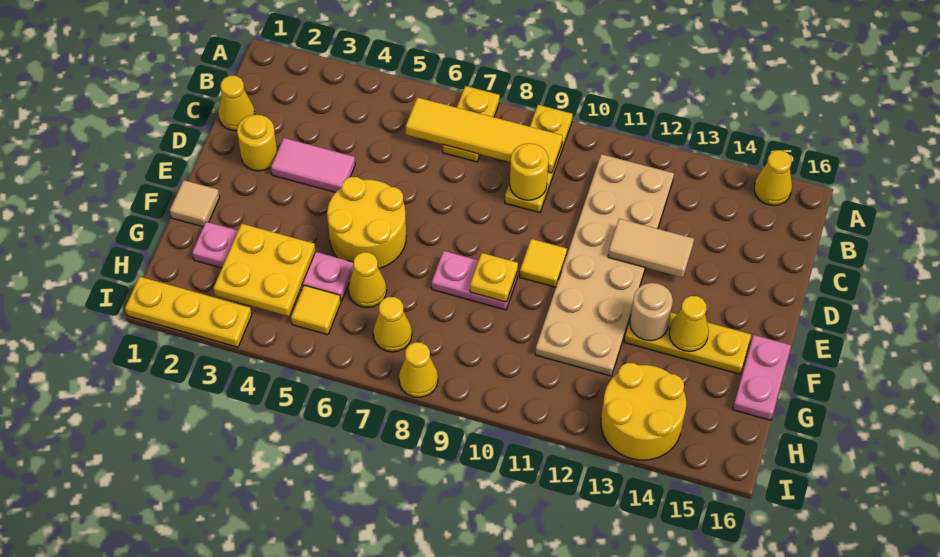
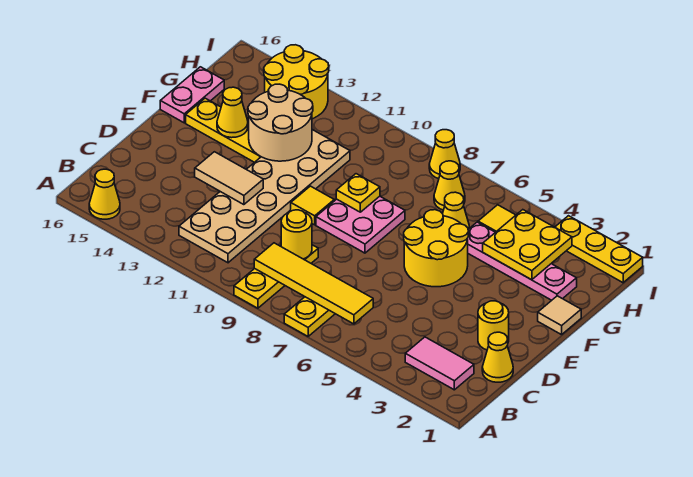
pink tile D3:D4 level 1 -> pink tile B2:B3 level 1
pink plate F8:F9 level 1 -> pink plate E8:F9 level 1
tan round brick F13 level 2 -> tan round brick F12:G13 level 2

